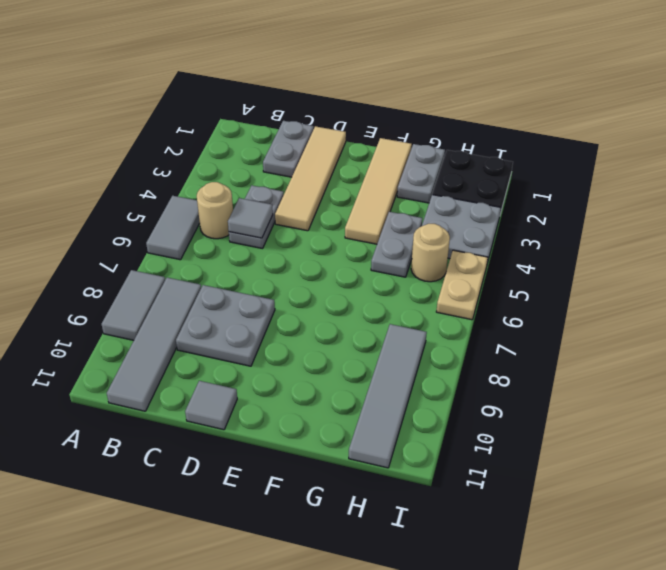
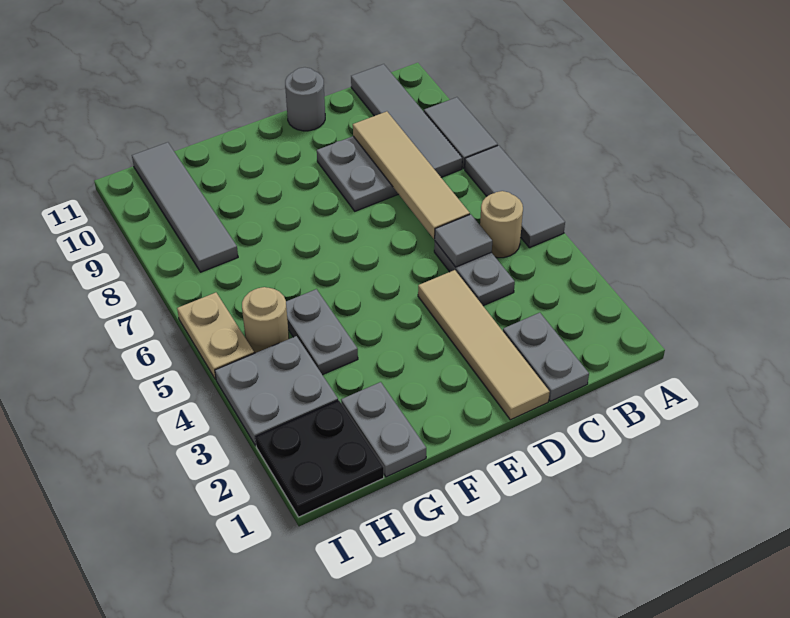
grey tile A5:A6 level 1 -> grey tile A5:A7 level 1
grey tile D11 level 1 -> grey round brick D11 level 1
tan tile F1:F4 level 1 -> tan tile C6:C9 level 2

